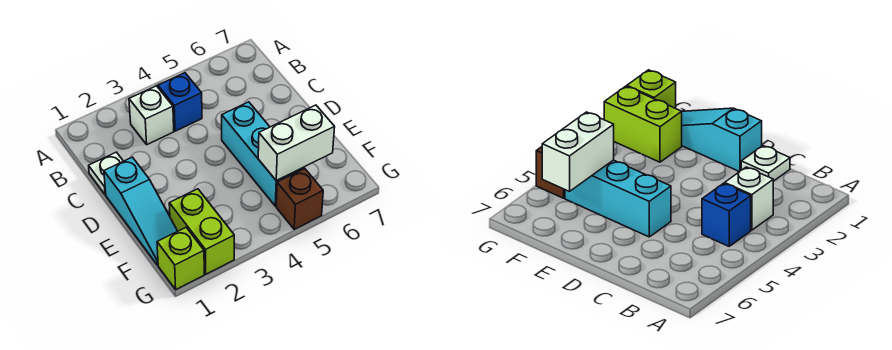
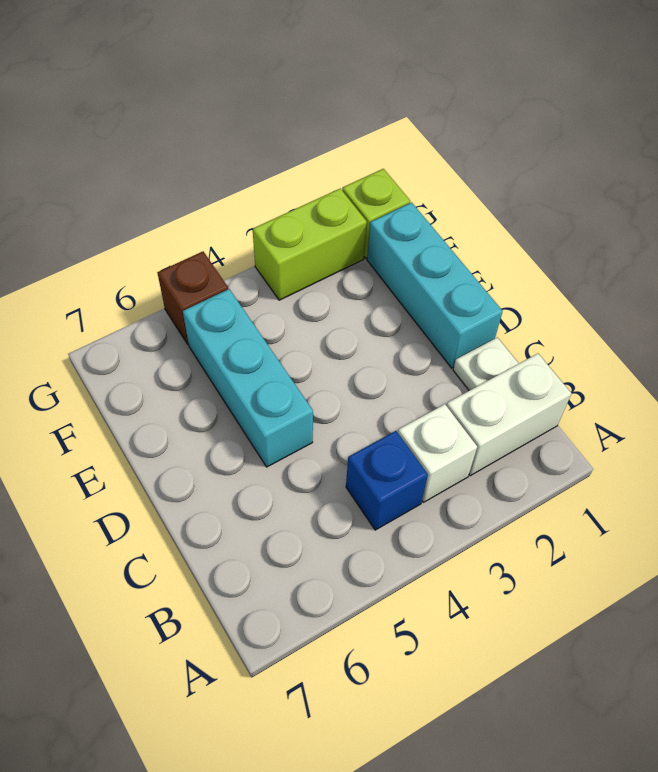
cyan slope D1:F1 level 1 top D -> cyan brick D1:F1 level 1
lime brick F2:G2 level 1 -> lime brick G2:G3 level 1
white brick F5:F6 level 2 -> white brick B1:B2 level 1

